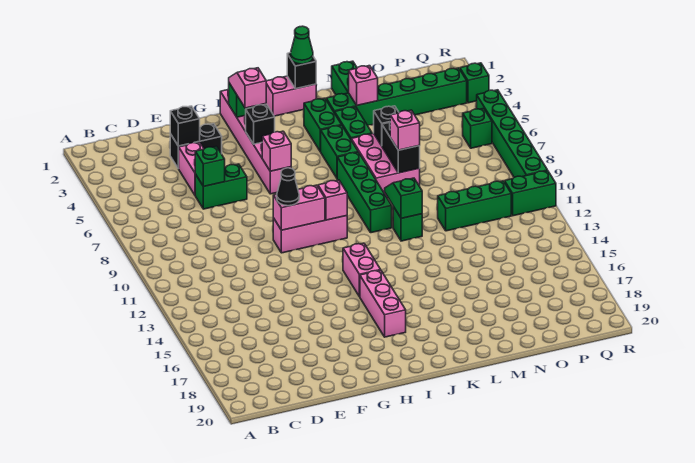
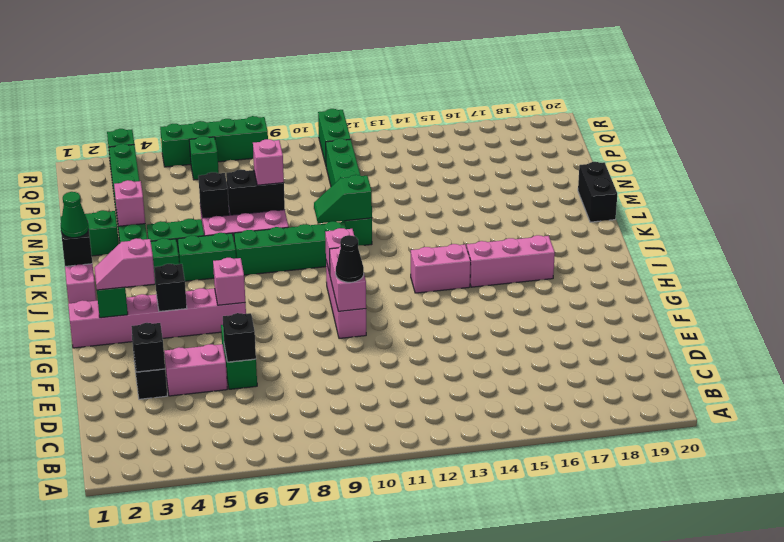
green brick E6 level 2 -> black brick E6 level 2
none -> black brick L20:M20 level 1
green brick R5:R10 level 1 -> green brick R5:R8 level 1

